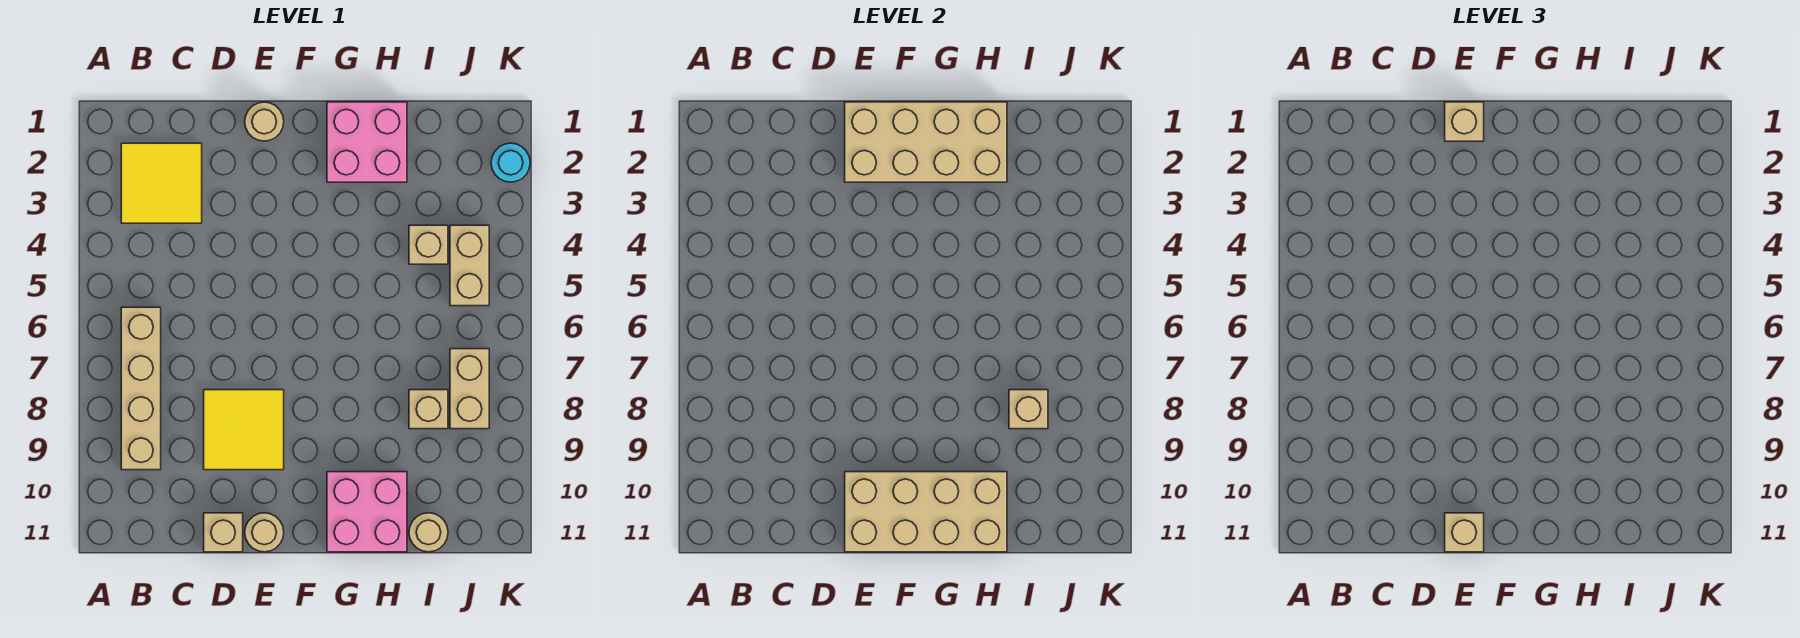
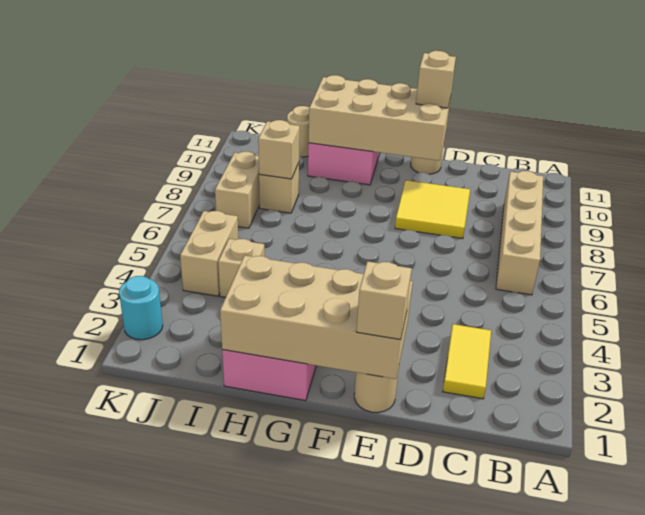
yellow tile B2:C3 level 1 -> yellow tile C2:C3 level 1
tan brick D11 level 1 -> none

